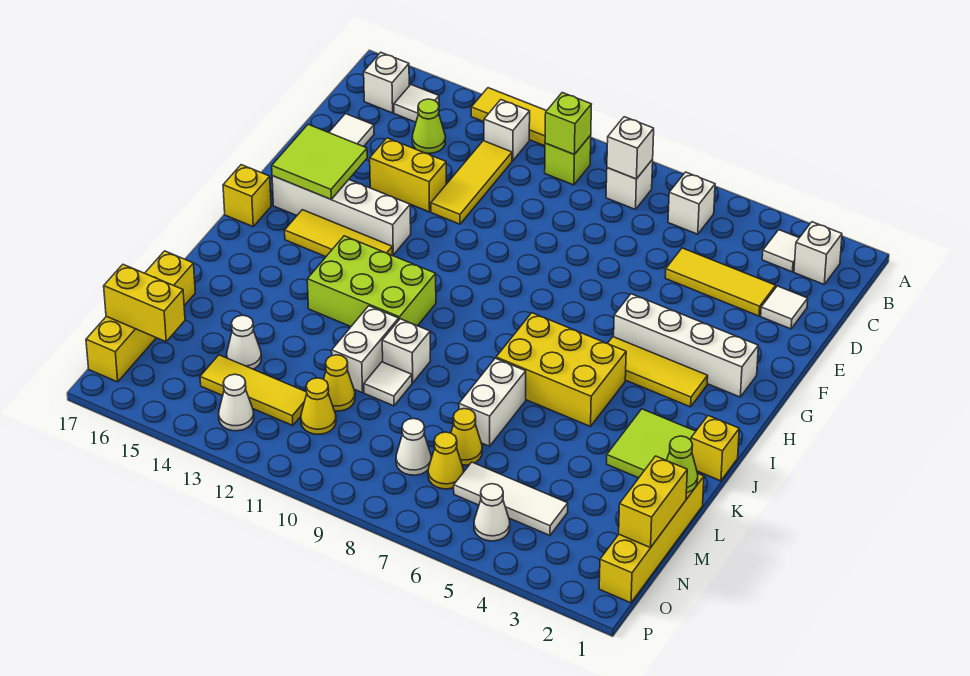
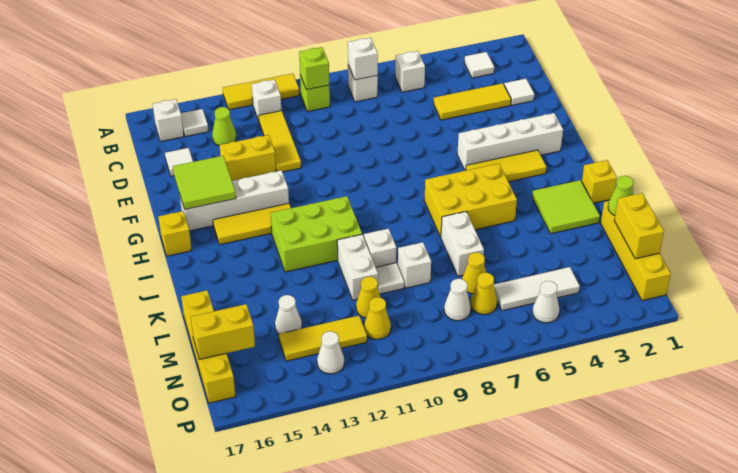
white brick B2 level 1 -> white brick L9 level 1

